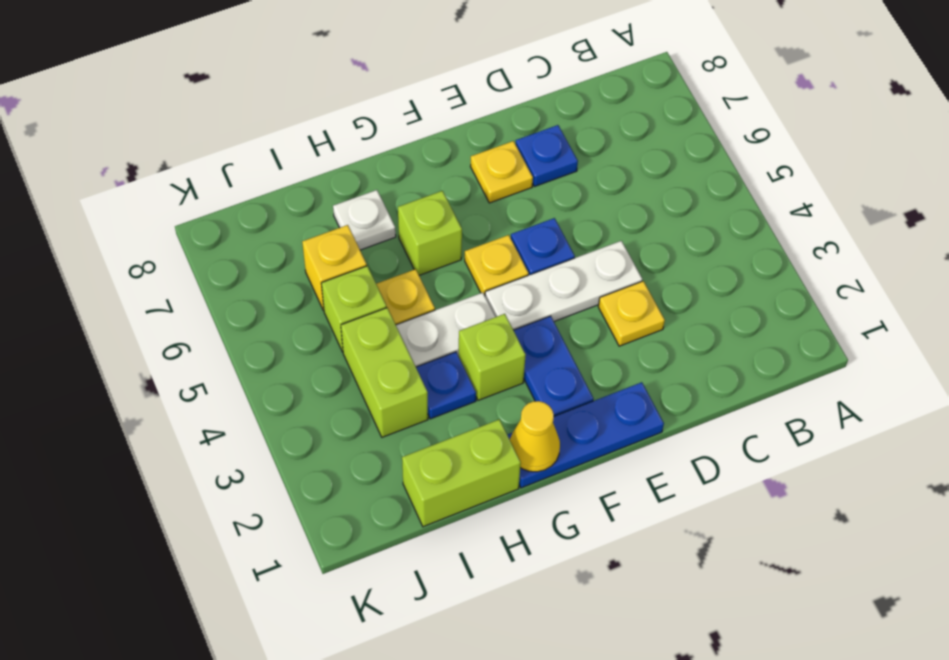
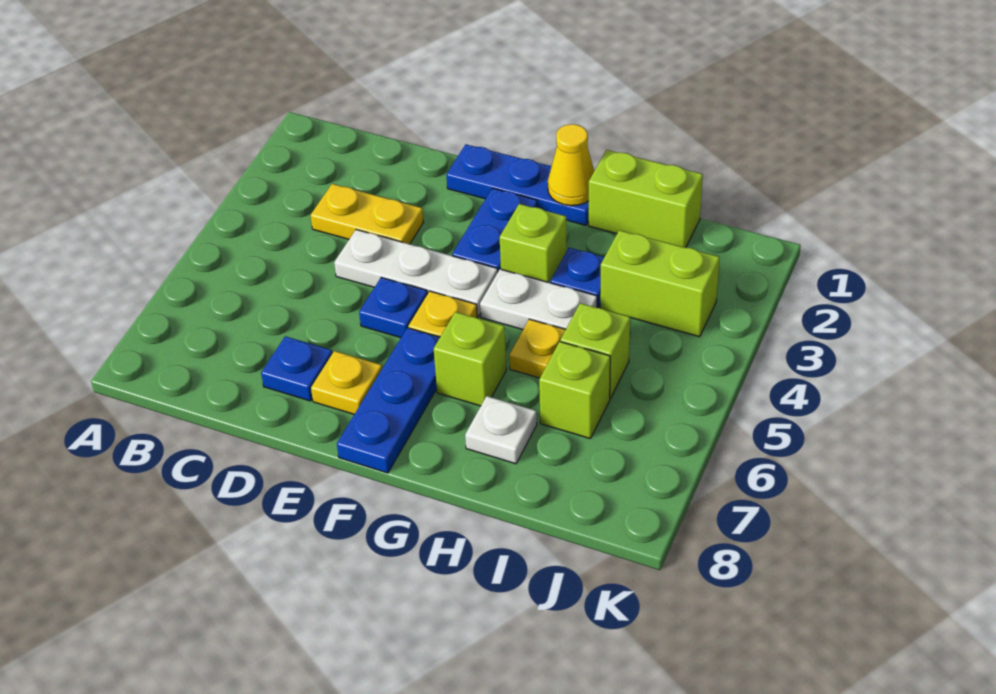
yellow plate D3 level 1 -> yellow plate C3:D3 level 1
none -> blue plate F6:F8 level 1
lime brick I3:I4 level 1 -> lime brick I3:J3 level 1
yellow brick I6 level 1 -> lime brick I6 level 1

